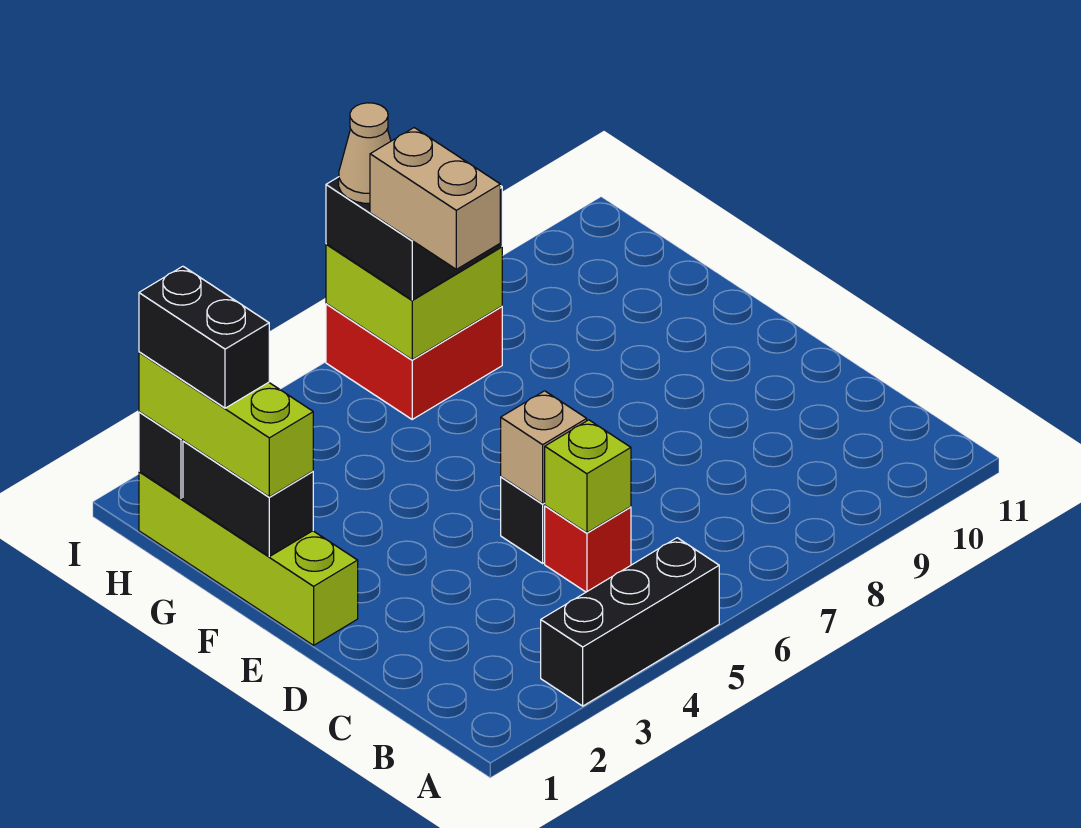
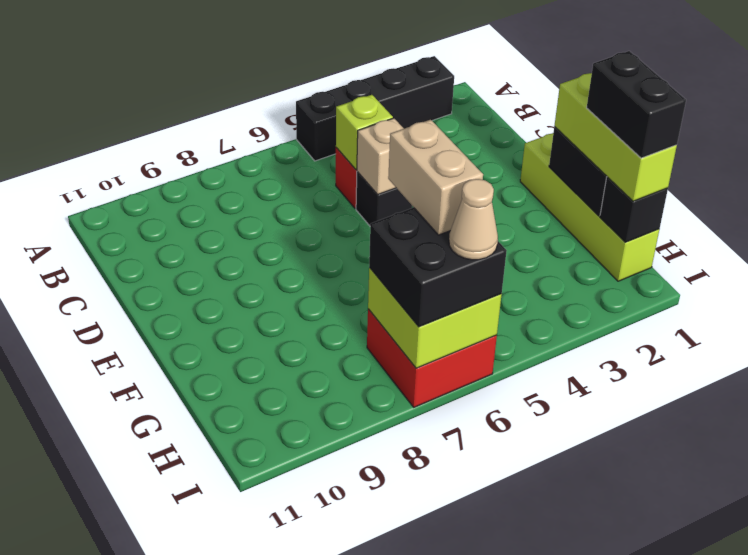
black brick A3:A5 level 1 -> black brick A2:A5 level 1

